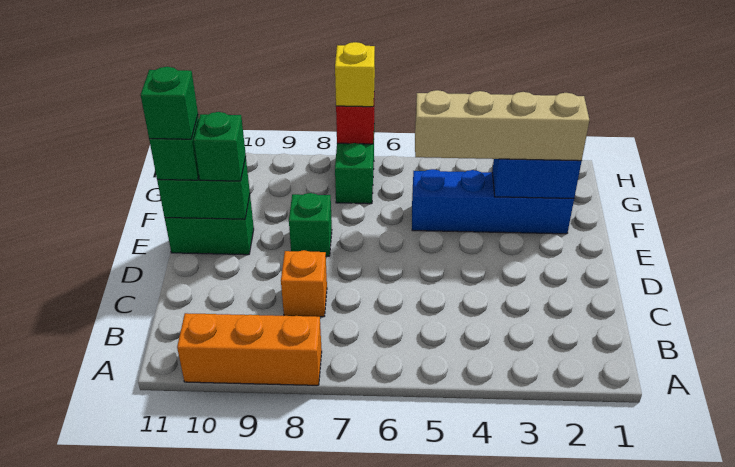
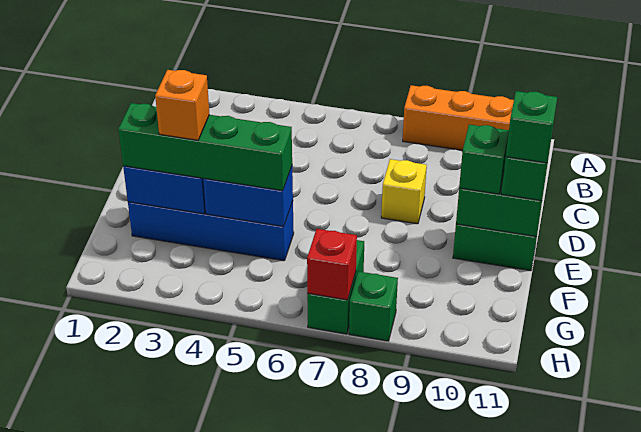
orange brick C8 level 1 -> orange brick F3 level 4
green brick E8 level 1 -> green brick H8 level 1
tan brick F2:F5 level 3 -> green brick F2:F5 level 3
none -> blue brick F4:F5 level 2
yellow brick H7 level 3 -> yellow brick D8 level 1

